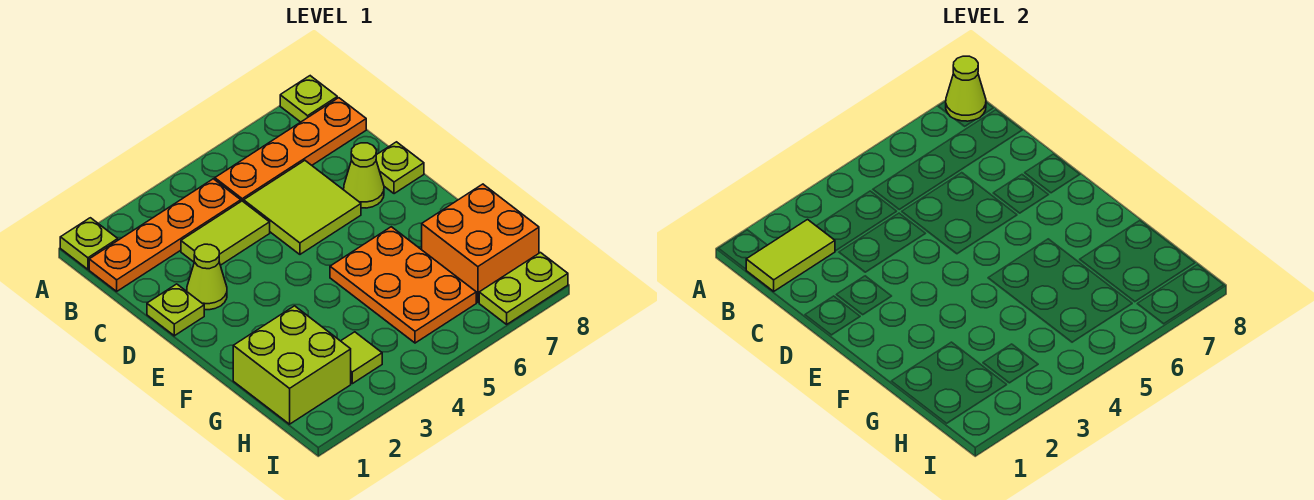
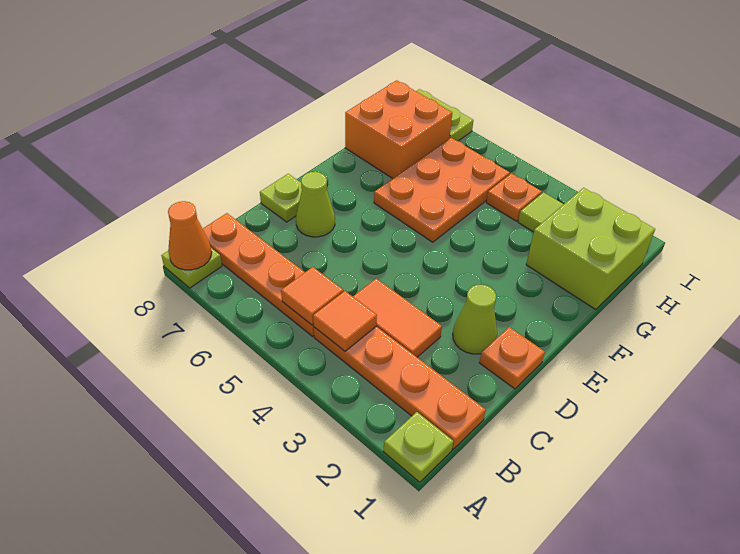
lime cone A8 level 2 -> orange cone A8 level 2
lime tile B1:B2 level 2 -> none
none -> orange tile B4 level 2
none -> orange tile B5 level 2
lime tile C3:C4 level 1 -> orange tile C3:C4 level 1
lime tile C5:D6 level 1 -> none
lime plate D1 level 1 -> orange plate D1 level 1
none -> orange plate H4 level 1

